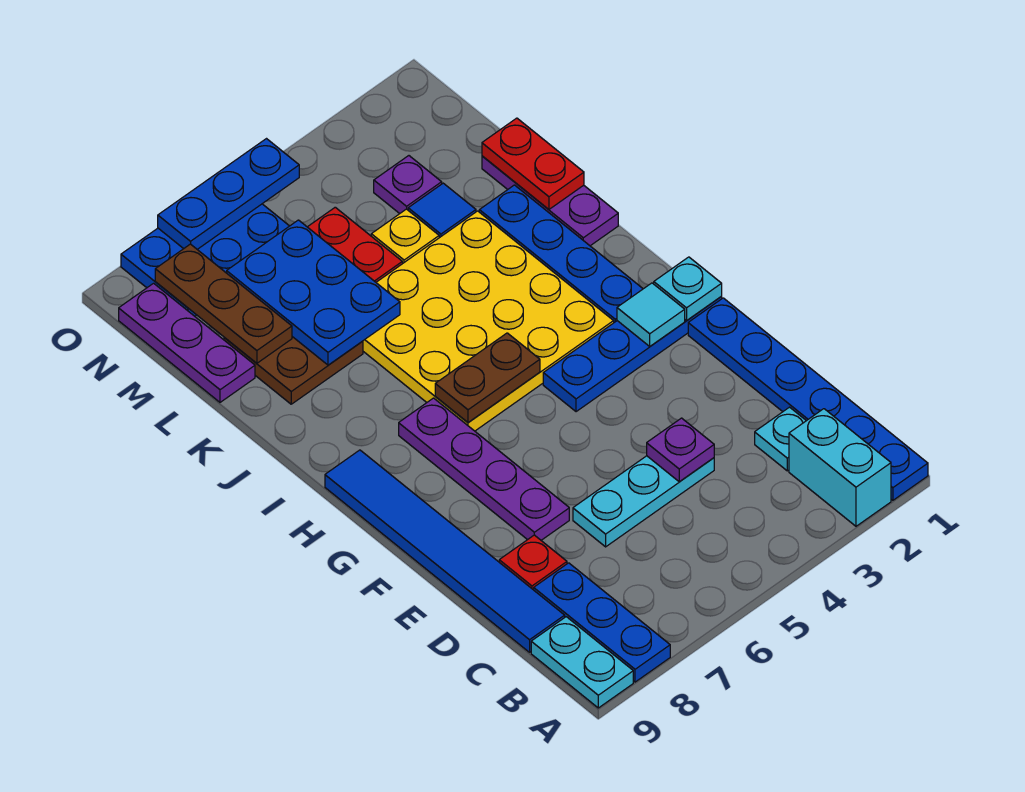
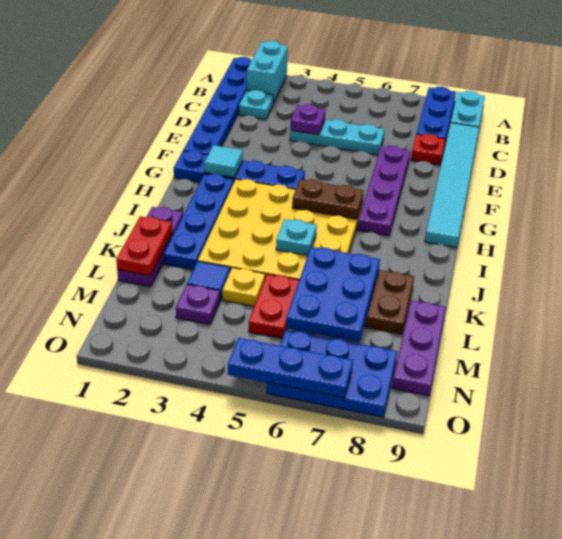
blue tile C9:H9 level 1 -> cyan tile C9:H9 level 1
cyan plate G1 level 2 -> cyan plate J5 level 2
brown plate L8:N8 level 2 -> none

